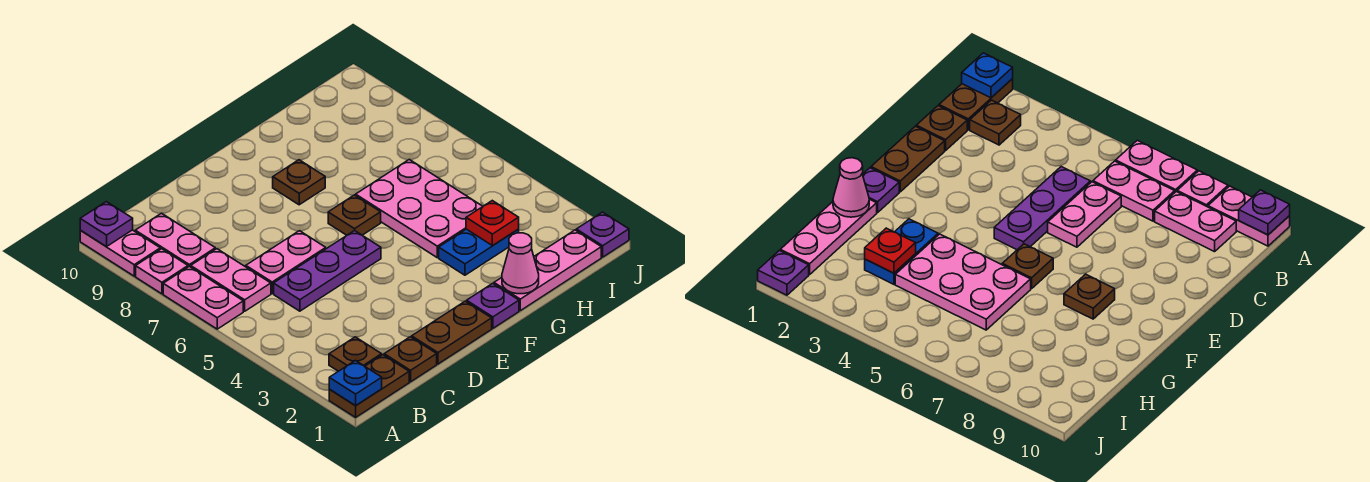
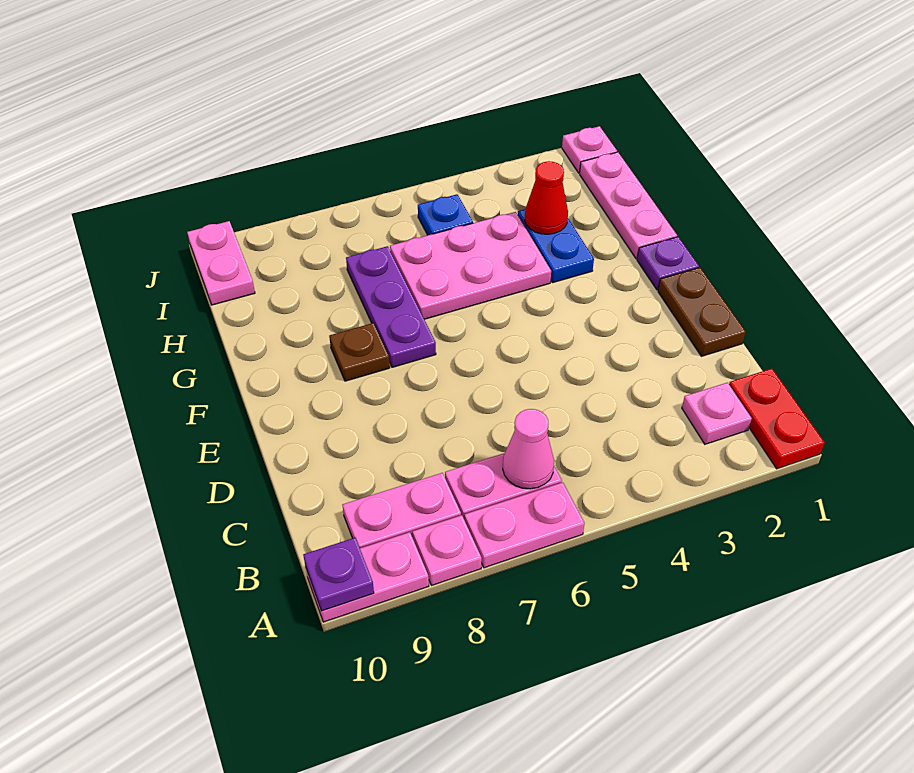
brown plate A1:B1 level 1 -> red plate A1:B1 level 1
blue plate A1 level 2 -> blue plate I5 level 1
brown plate B2 level 1 -> pink plate B2 level 1
brown plate C1 level 1 -> none
purple plate C5:E5 level 1 -> purple plate F7:H7 level 1
pink plate C6:D6 level 1 -> pink plate I10:J10 level 1
brown plate F6 level 1 -> none
pink cone G1 level 2 -> pink cone B6 level 2
red plate H3 level 2 -> red cone H3 level 2
purple plate J1 level 1 -> pink plate J1 level 1

